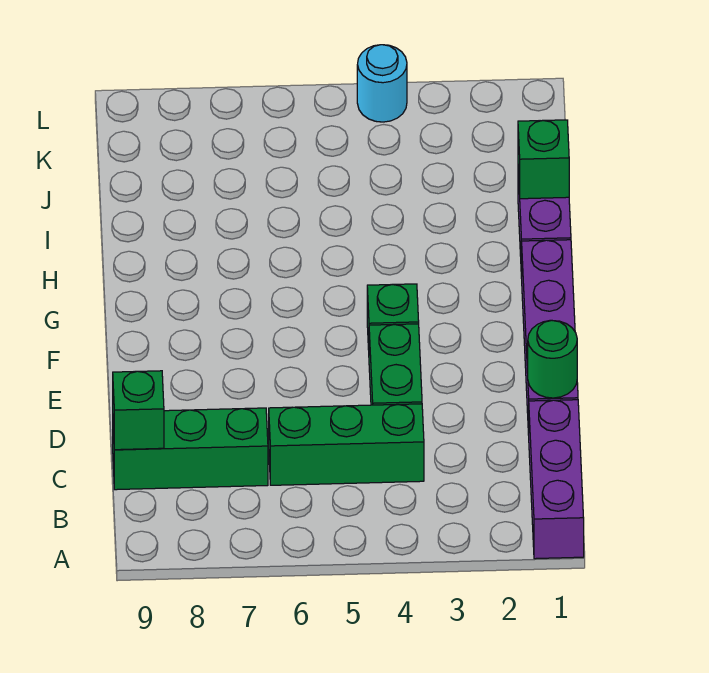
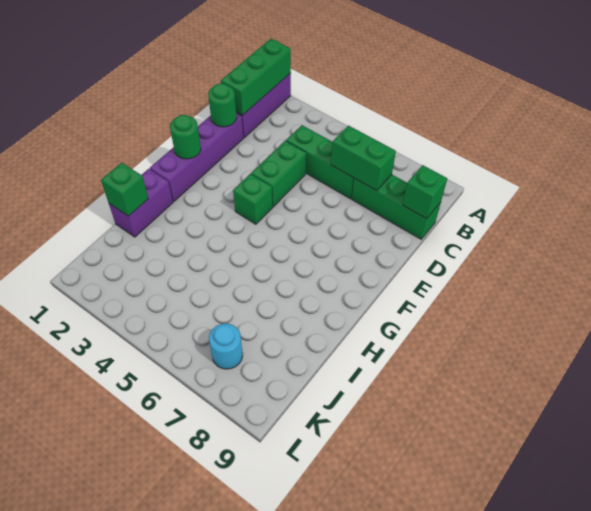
none -> green brick A1:C1 level 2
none -> green brick C6:C7 level 2
none -> green round brick F1 level 2
cyan round brick L4 level 1 -> cyan round brick K7 level 1

